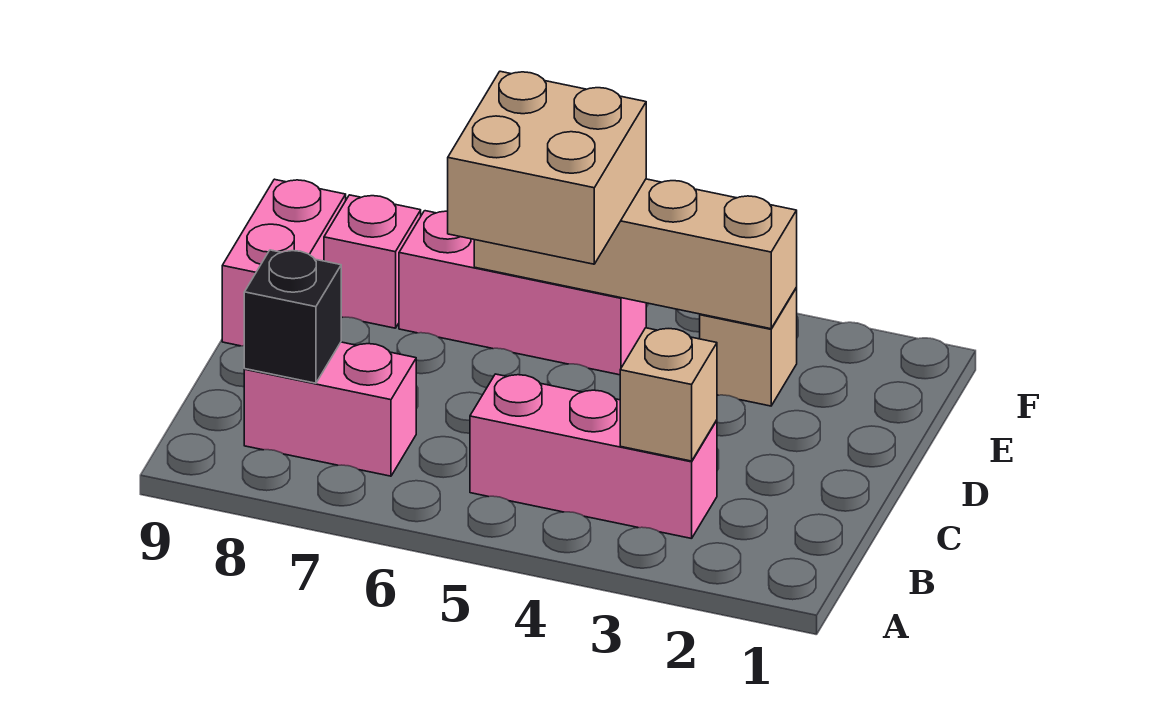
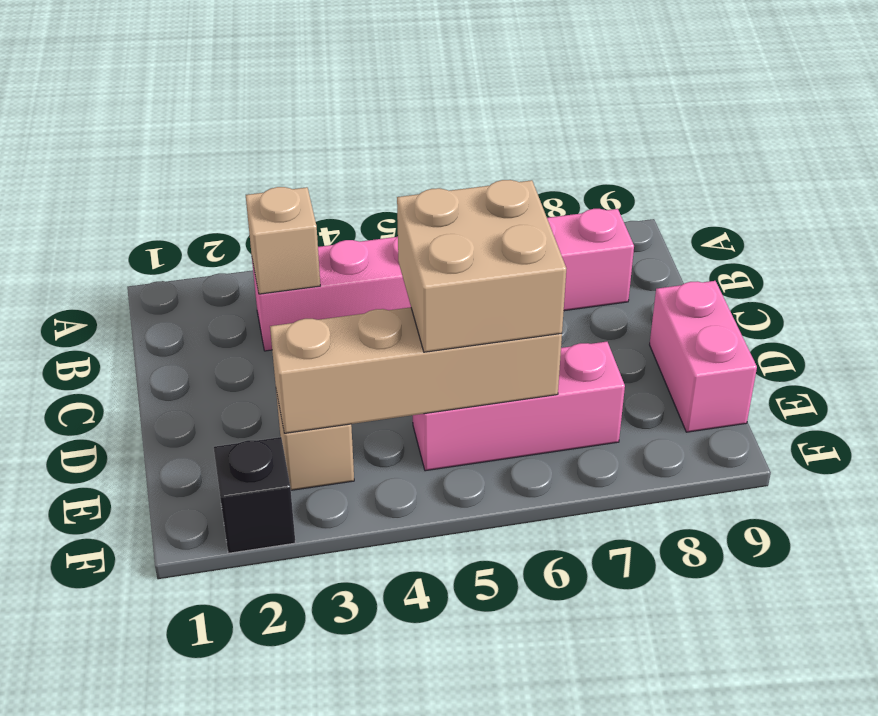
black brick B8 level 2 -> black brick F2 level 1
pink brick E8 level 1 -> none

